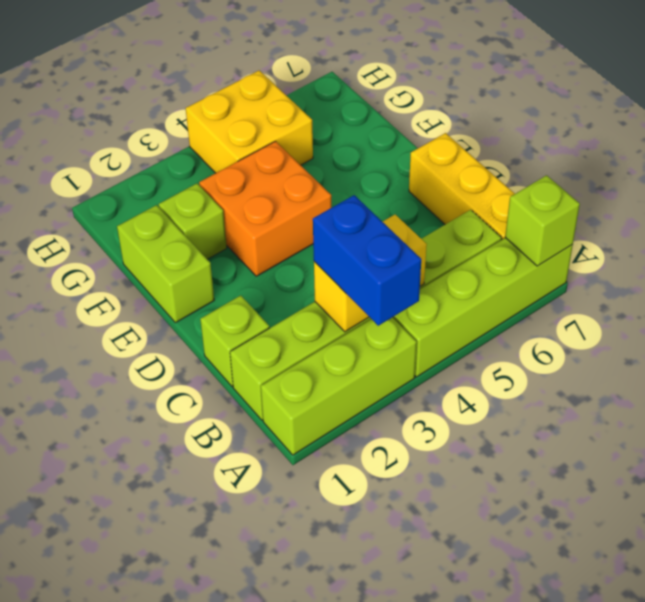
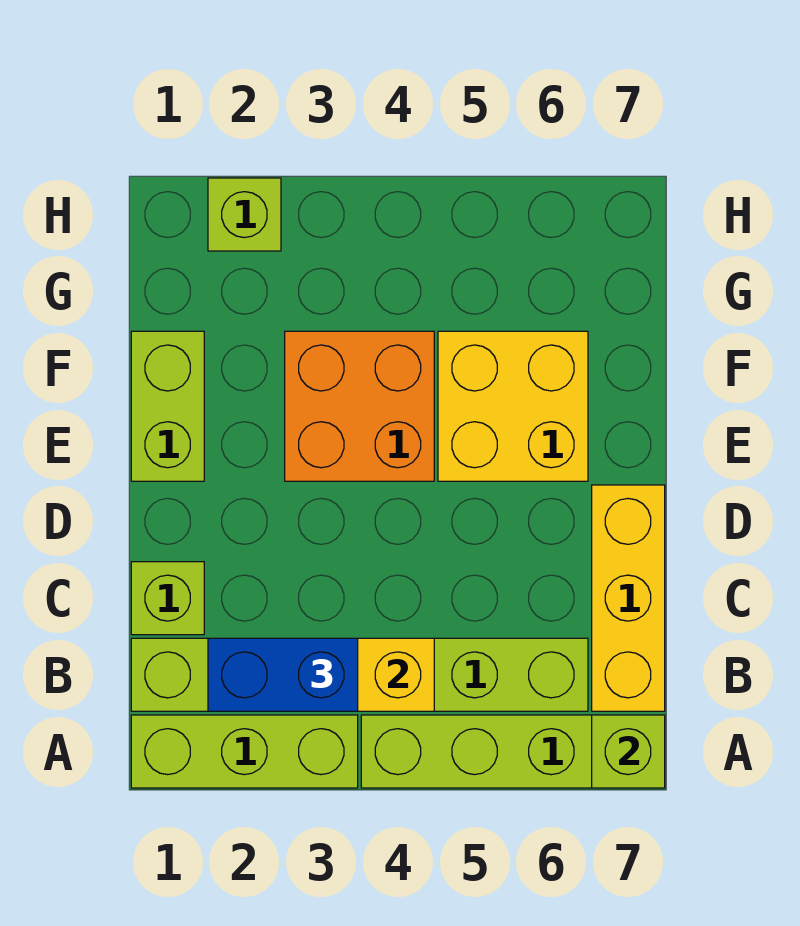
blue brick A3:B3 level 3 -> blue brick B2:B3 level 3
lime brick F2 level 1 -> lime brick H2 level 1
yellow brick G4:H5 level 1 -> yellow brick E5:F6 level 1

